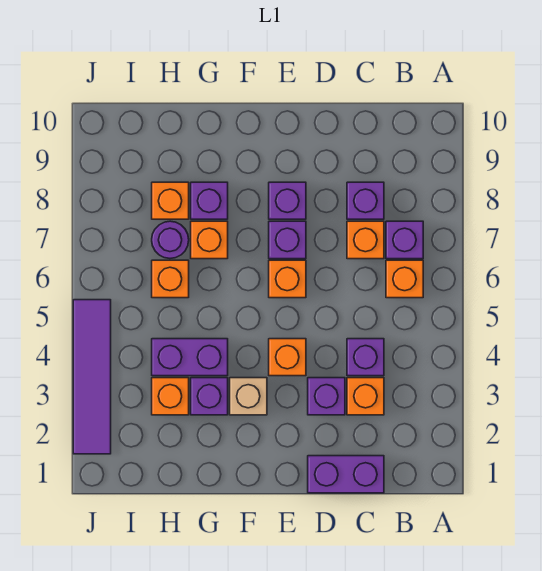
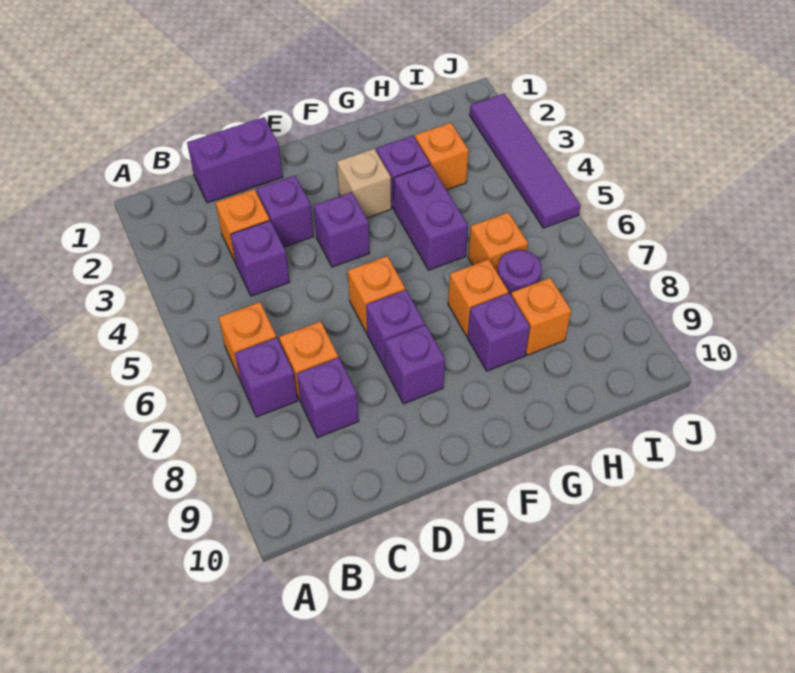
orange brick E4 level 1 -> purple brick E4 level 1
purple brick G4:H4 level 1 -> purple brick G4:G5 level 1

